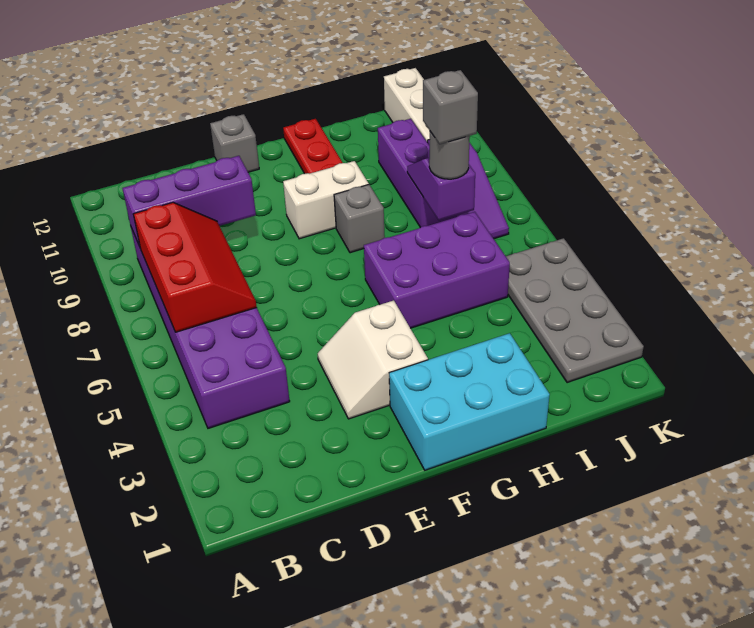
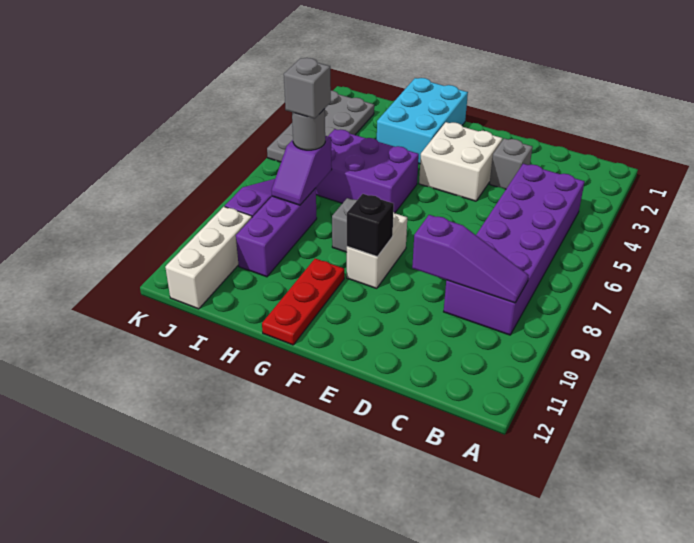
red slope B6:C8 level 2 top B -> none
purple brick B9:D9 level 2 -> purple slope B9:D9 level 2 top D
white slope E3:F4 level 1 top F -> white brick E3:F4 level 1
grey brick E12 level 1 -> grey brick D3 level 1
cyan brick F1:H2 level 1 -> cyan brick G1:H3 level 1
white brick F9:G9 level 1 -> white brick F8:F9 level 1
none -> black brick F9 level 2

